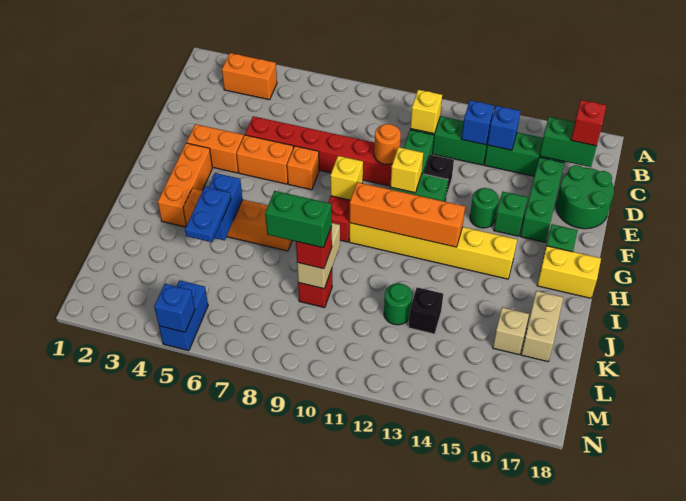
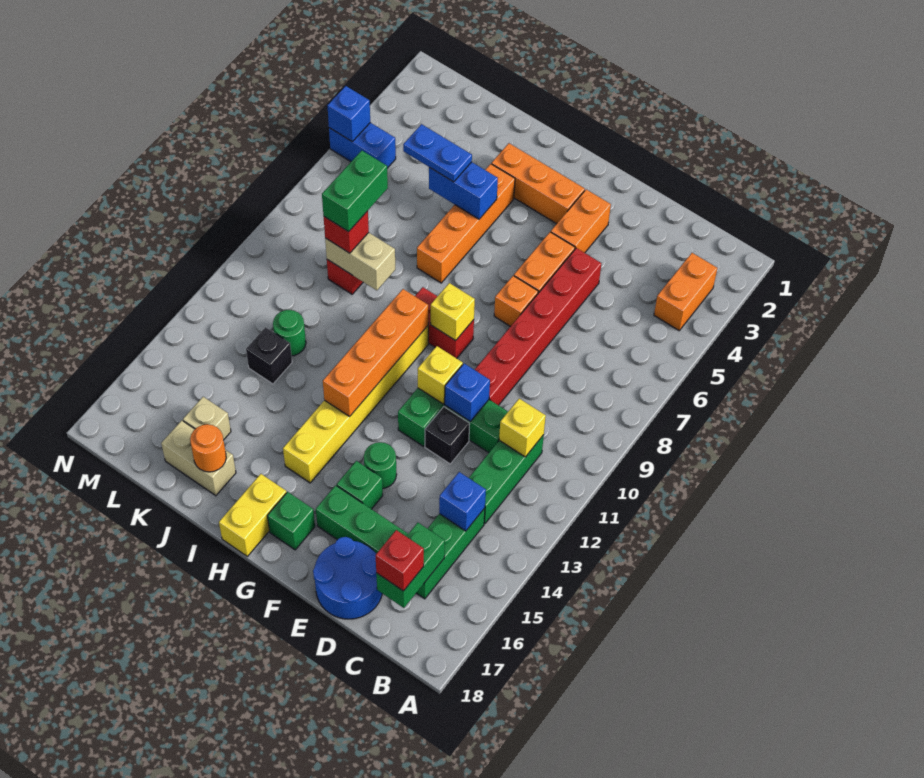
blue brick C13 level 2 -> blue brick E11 level 2
green round brick D17:E18 level 1 -> blue round brick D17:E18 level 1
orange round brick E10 level 2 -> orange round brick J17 level 2

